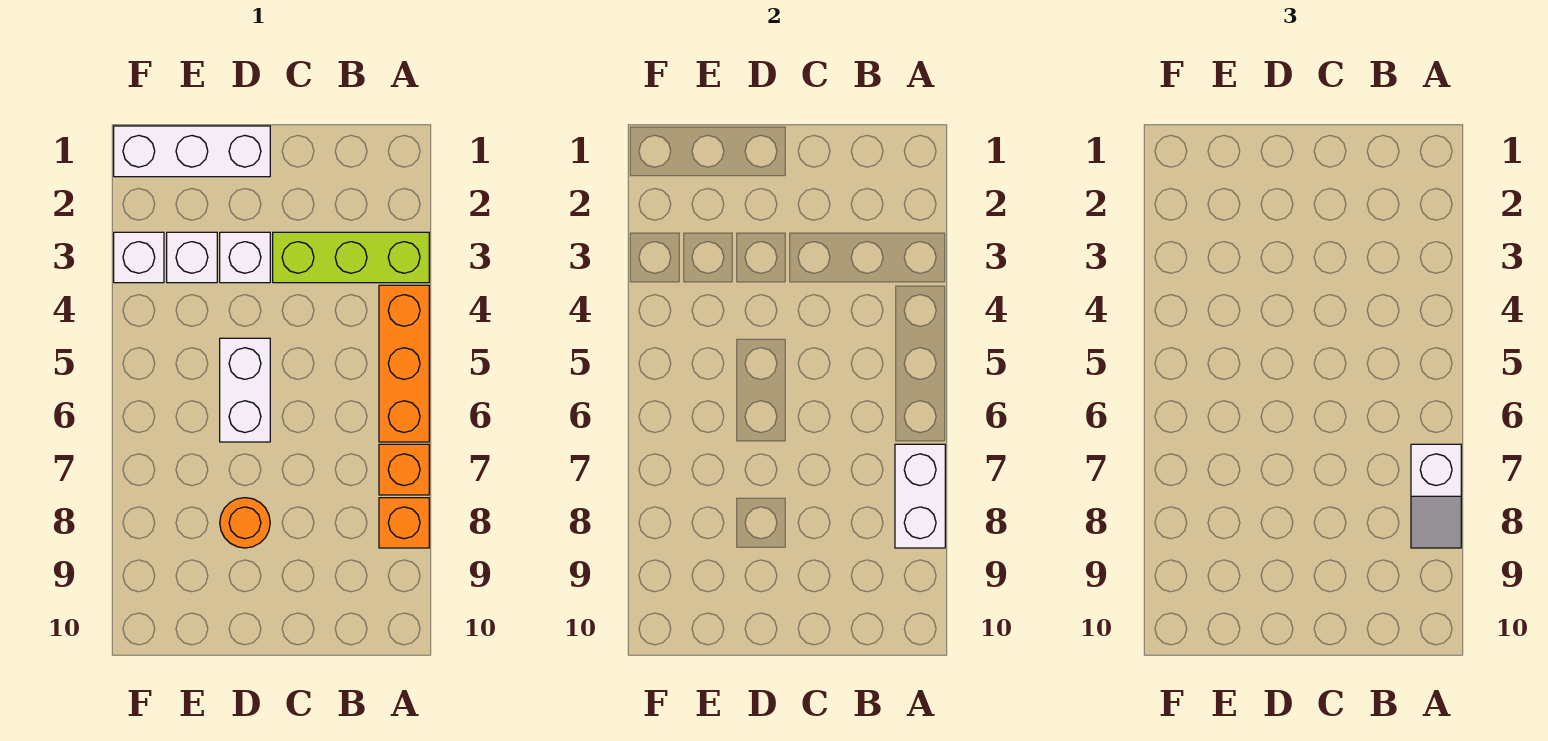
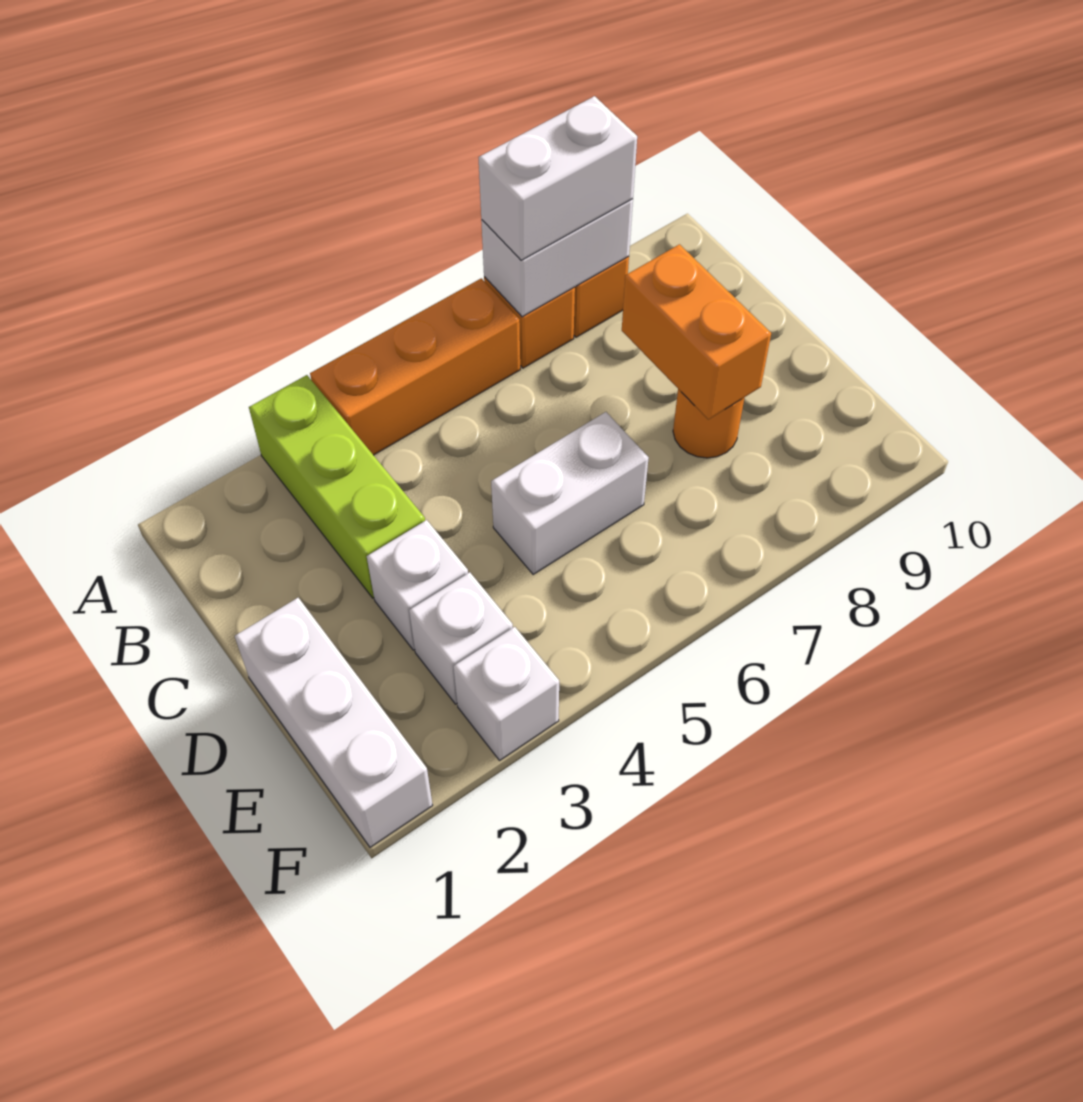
white slope A7:A8 level 3 top 7 -> white brick A7:A8 level 3
none -> orange brick C8:D8 level 2

